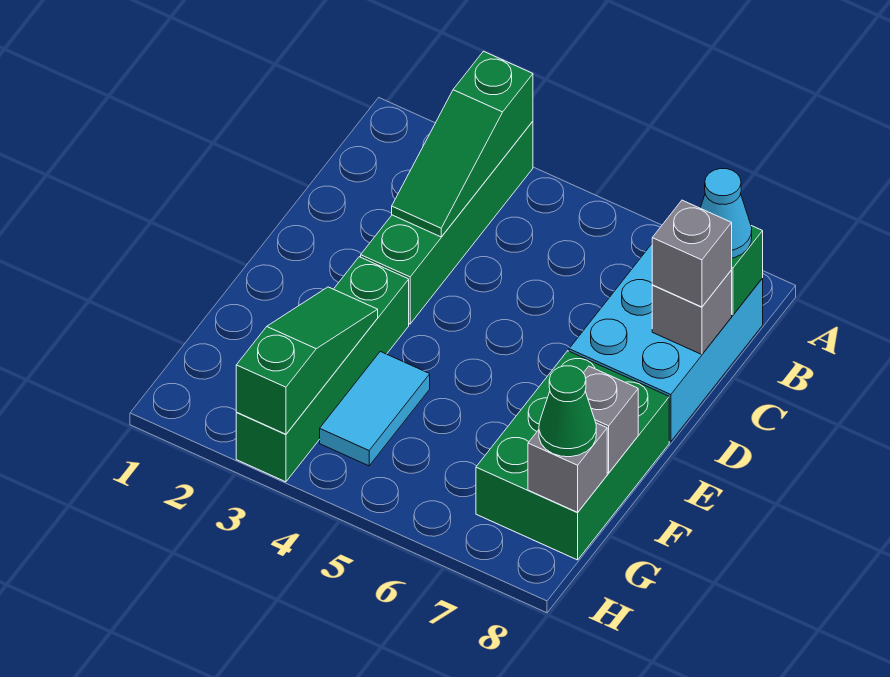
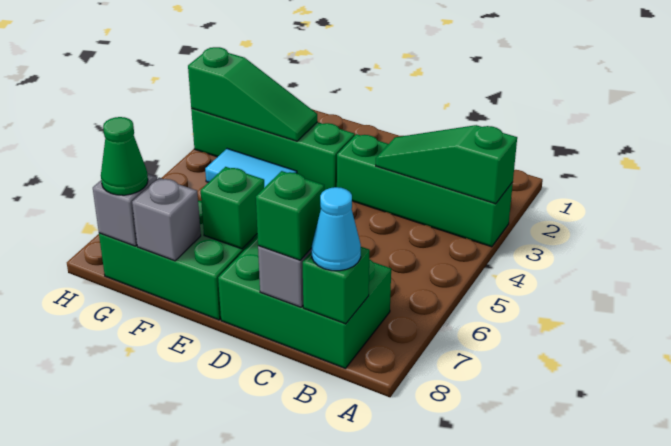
cyan brick B7:D8 level 1 -> green brick B7:D8 level 1
grey brick C8 level 3 -> green brick C8 level 3
none -> green brick E7 level 2

